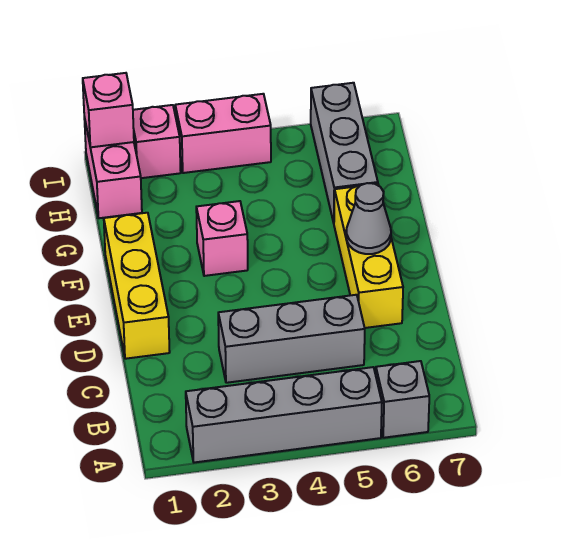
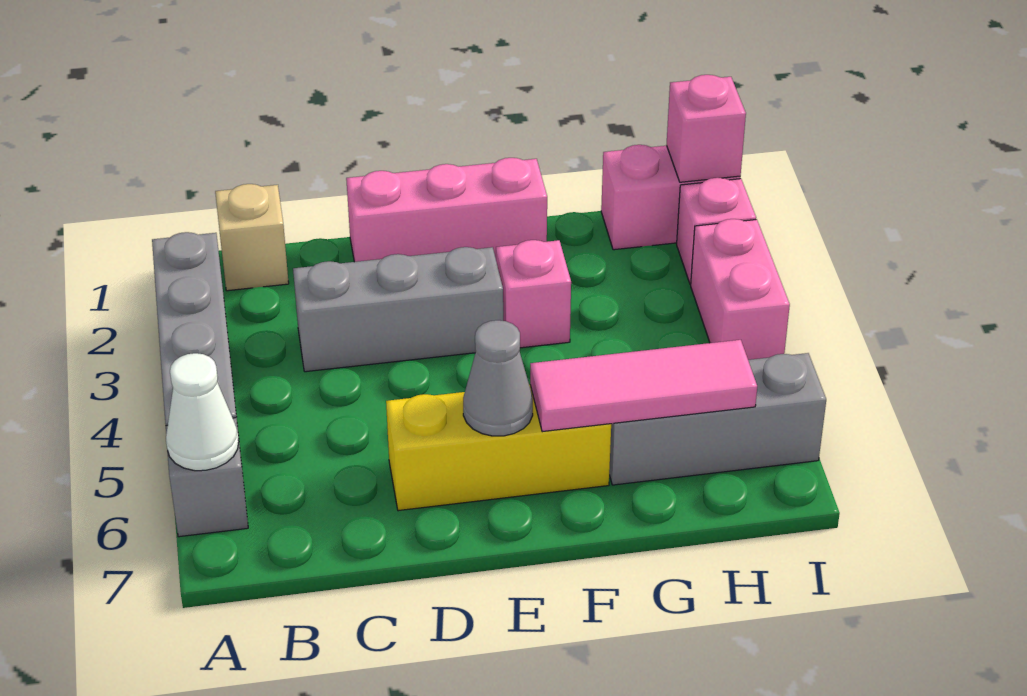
none -> white cone A6 level 2
none -> tan brick B1 level 1
grey brick C3:C5 level 1 -> grey brick C3:E3 level 1
yellow brick D1:F1 level 1 -> pink brick D1:F1 level 1
none -> pink tile F6:H6 level 2

